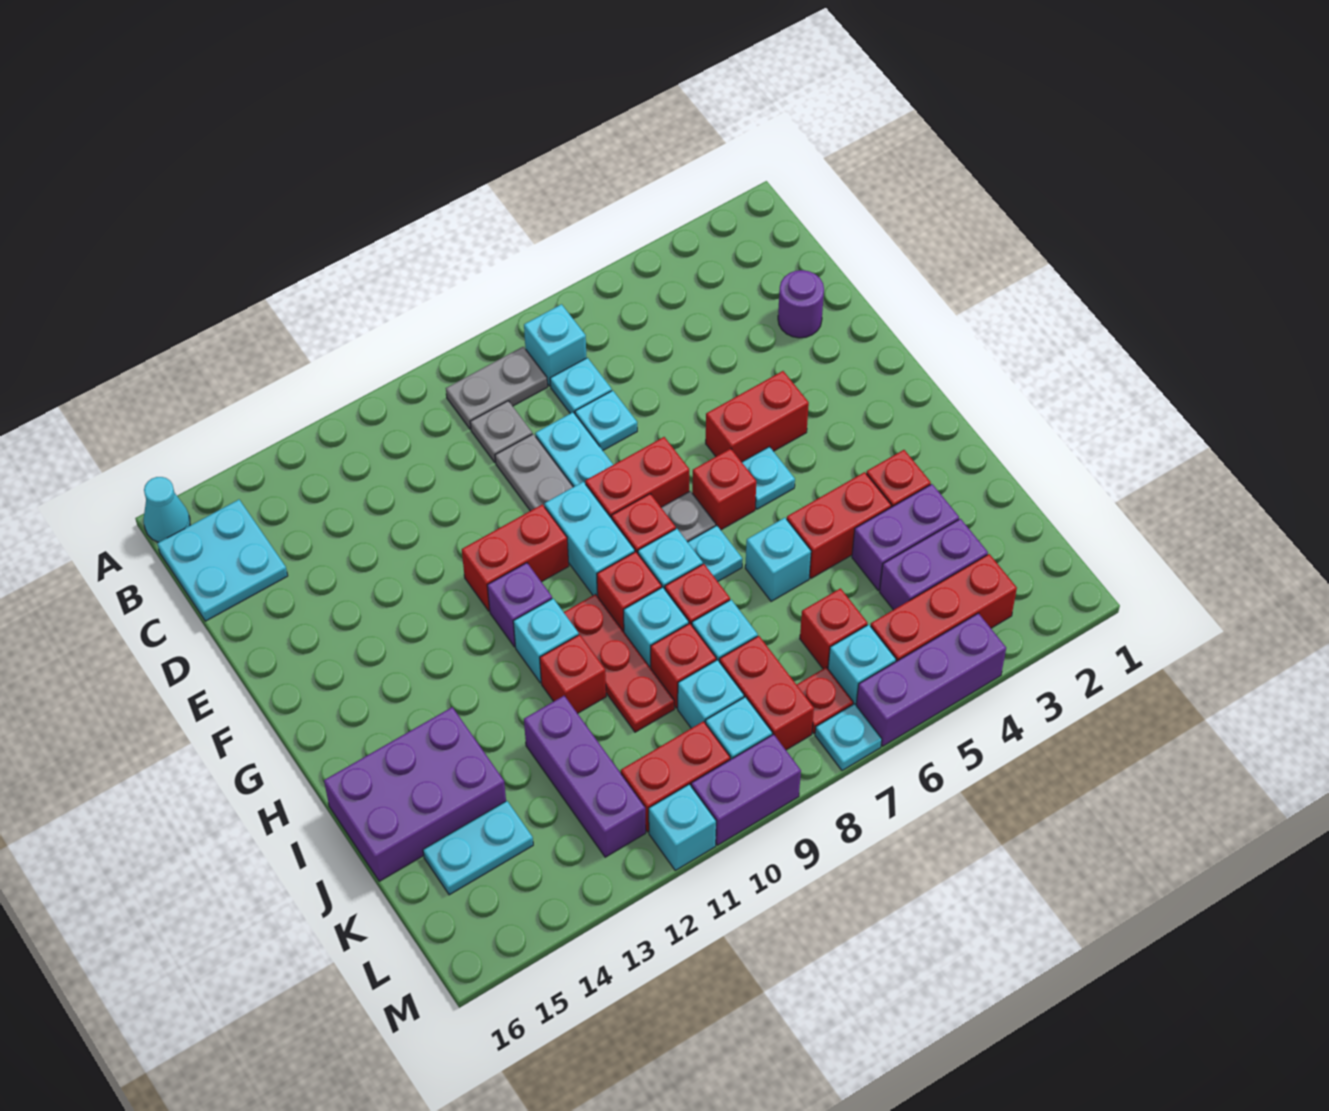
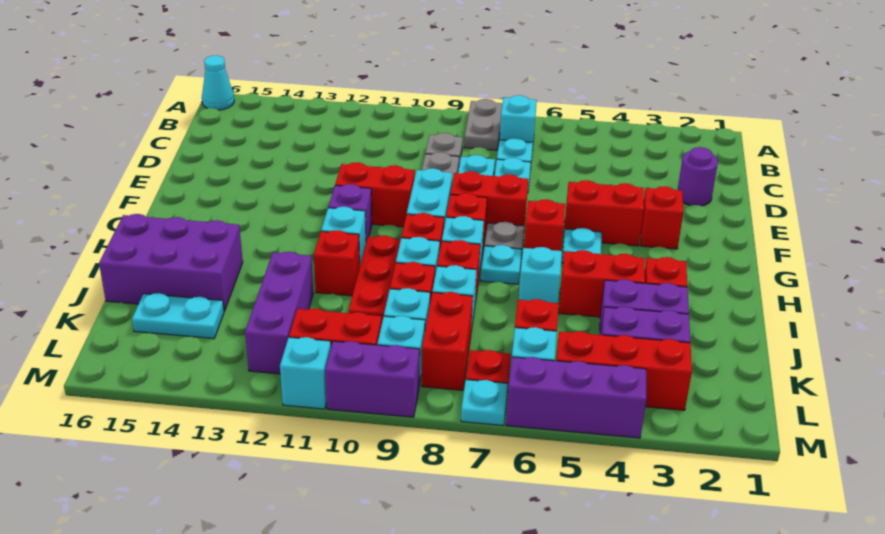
grey plate B8:B9 level 1 -> grey plate A8:B8 level 1
cyan plate B15:C16 level 1 -> none
none -> red brick F3 level 1

